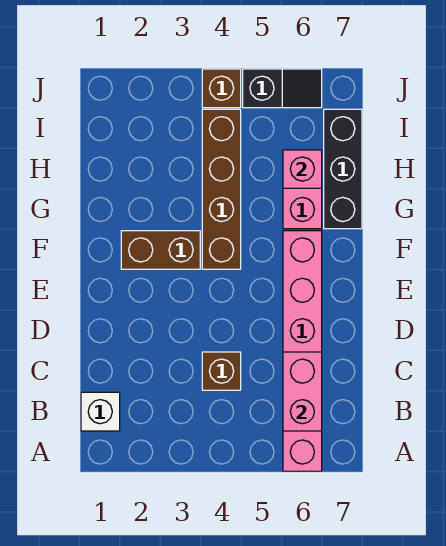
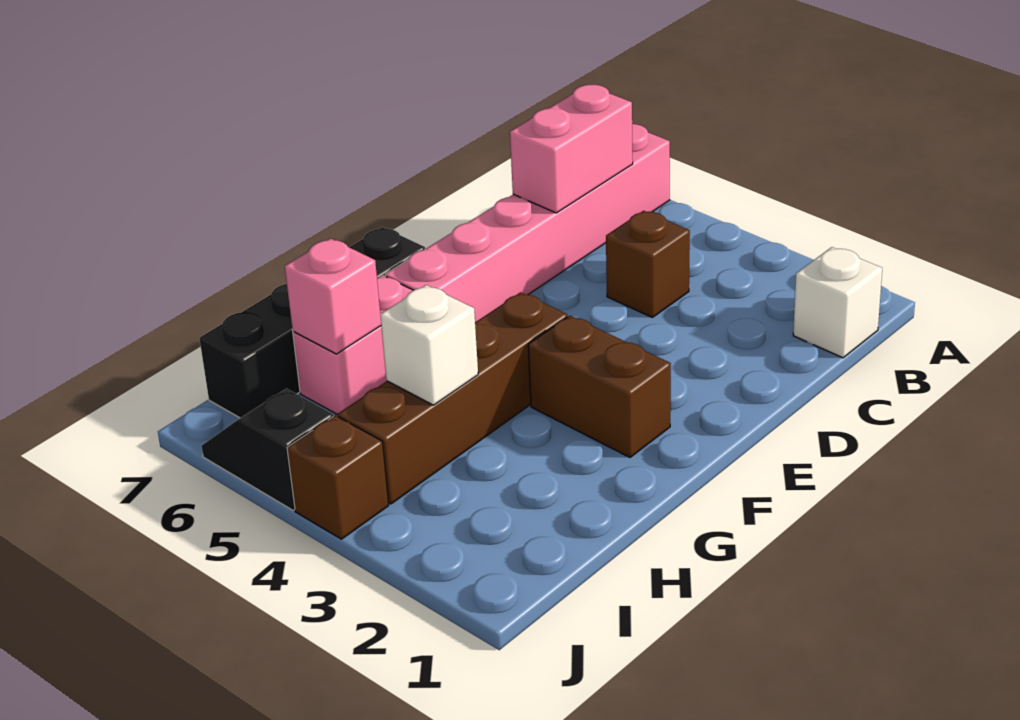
black brick G7:I7 level 1 -> black brick F7:I7 level 1
none -> white brick H4 level 2

